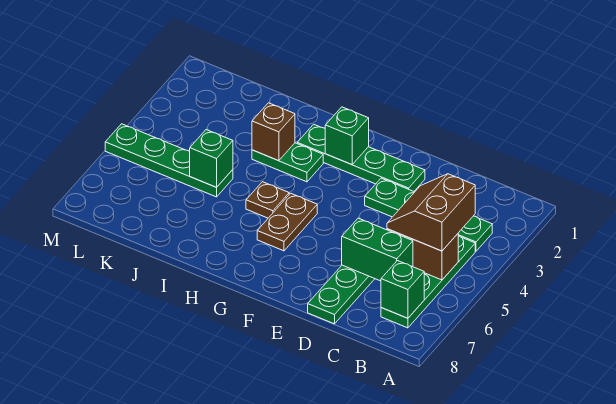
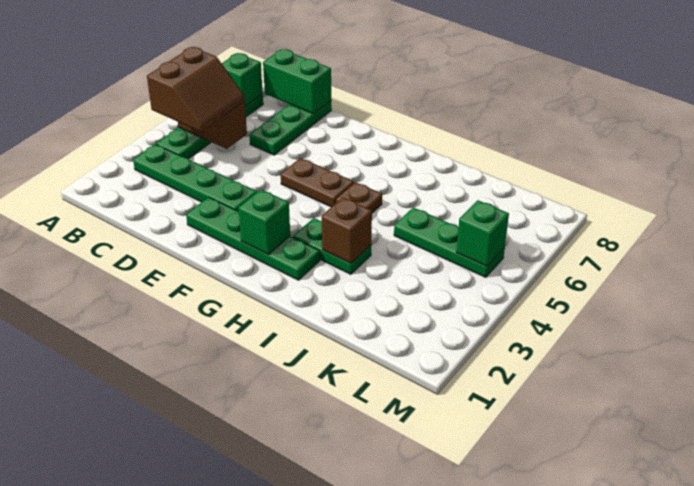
green brick C6:D6 level 2 -> green brick C8:D8 level 2
brown plate G5:G6 level 1 -> brown plate F5:G5 level 1
green plate J5:M5 level 1 -> green plate J5:L5 level 1
green brick J5 level 2 -> green brick L5 level 2

